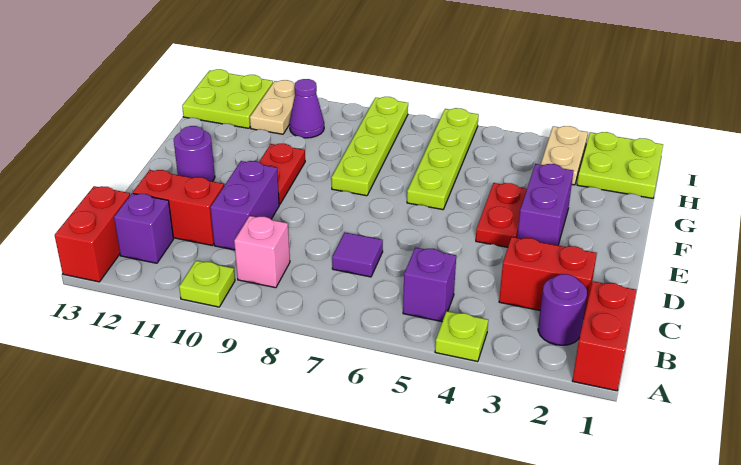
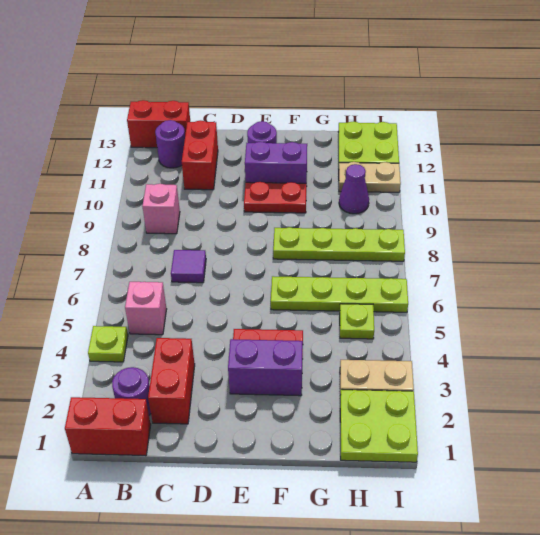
lime plate A10 level 1 -> lime plate H5 level 1
purple brick B5 level 1 -> pink brick B5 level 1
purple brick B12 level 1 -> purple round brick B12 level 1
purple brick C10:D10 level 1 -> purple brick E11:F11 level 1

